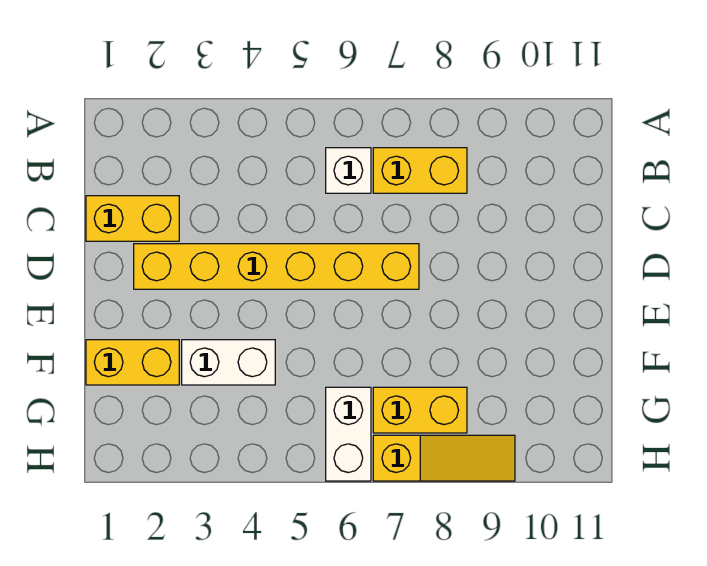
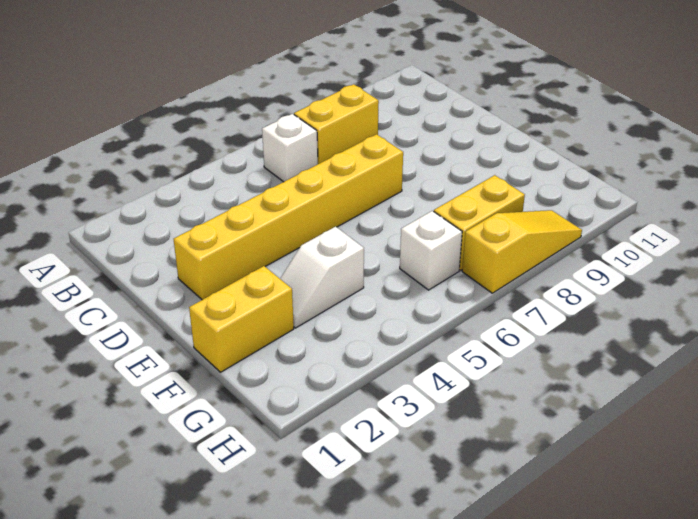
yellow brick C1:C2 level 1 -> none
white brick F3:F4 level 1 -> white slope F3:F4 level 1 top 4
white brick G6:H6 level 1 -> white brick G6 level 1

